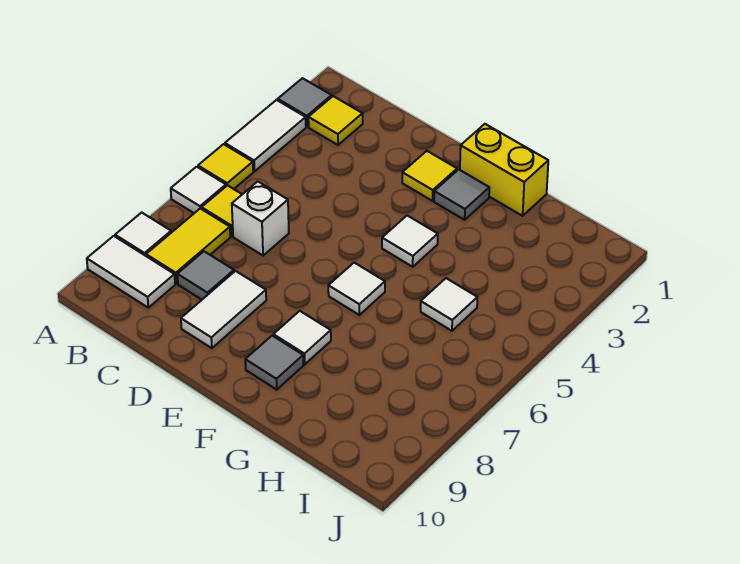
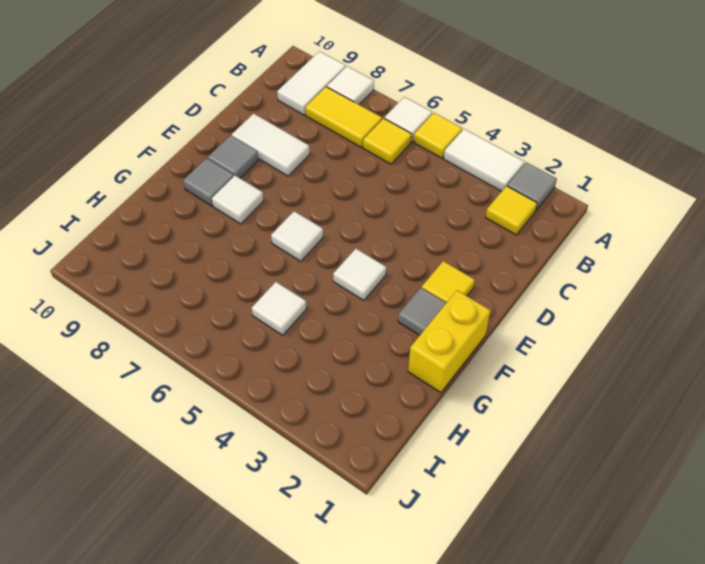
white brick C6 level 1 -> none
grey tile C8 level 1 -> grey tile E9 level 1

